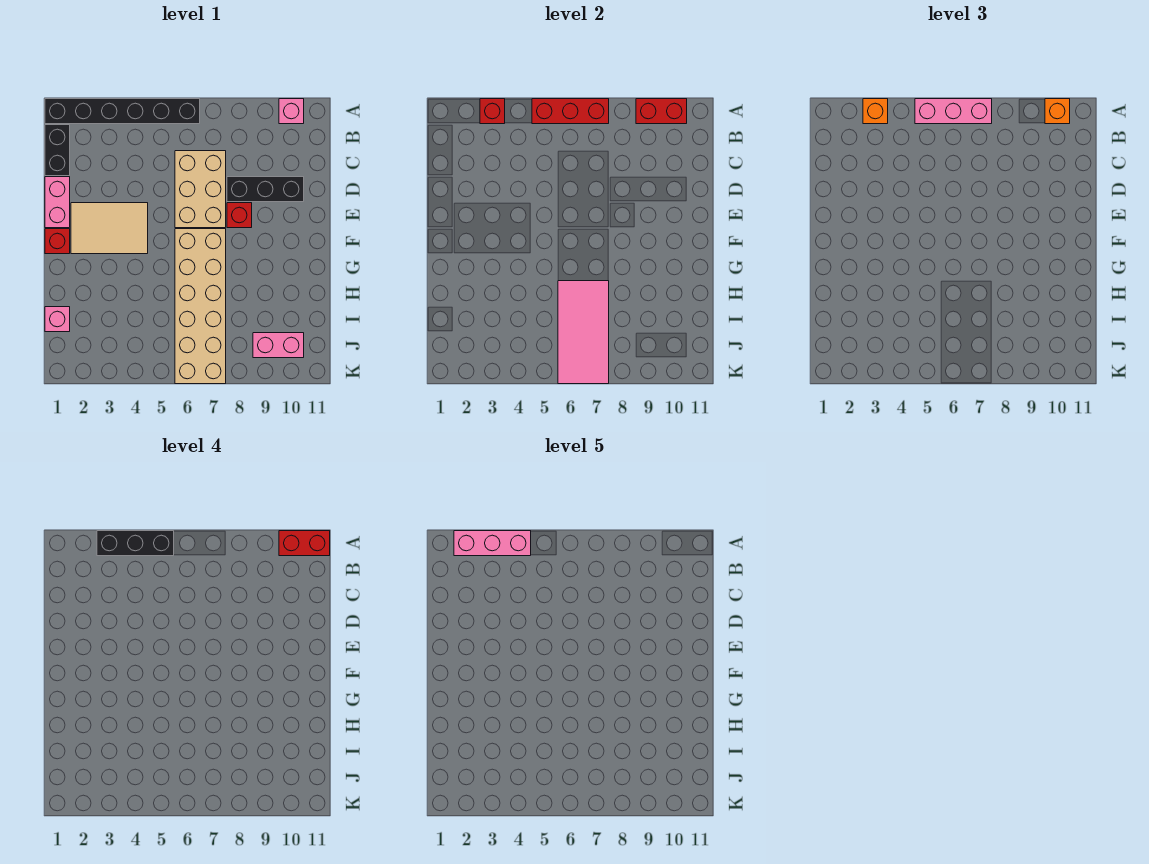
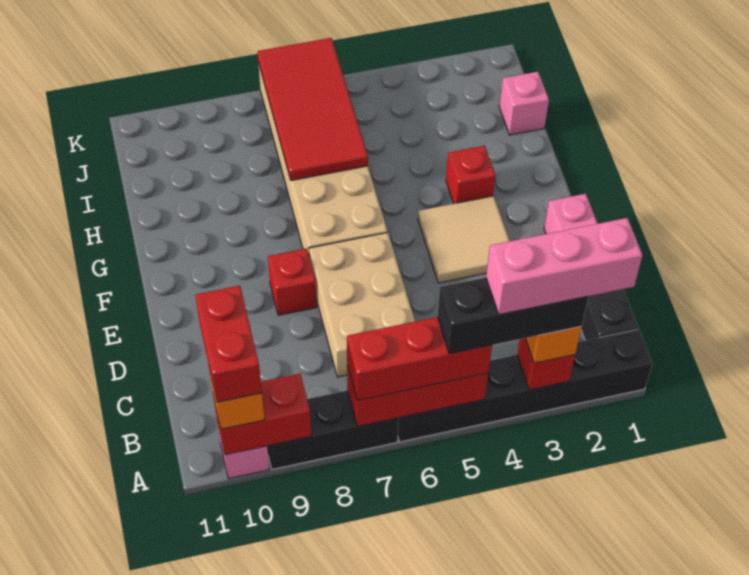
pink brick A5:A7 level 3 -> red brick A5:A7 level 3
red brick A10:A11 level 4 -> red brick A10:B10 level 4
black brick D8:D10 level 1 -> black brick A7:A9 level 1
tan tile E2:F4 level 1 -> tan tile E3:F4 level 1
red brick F1 level 1 -> red brick G3 level 1
pink tile H6:K7 level 2 -> red tile H6:K7 level 2
pink brick J9:J10 level 1 -> none

